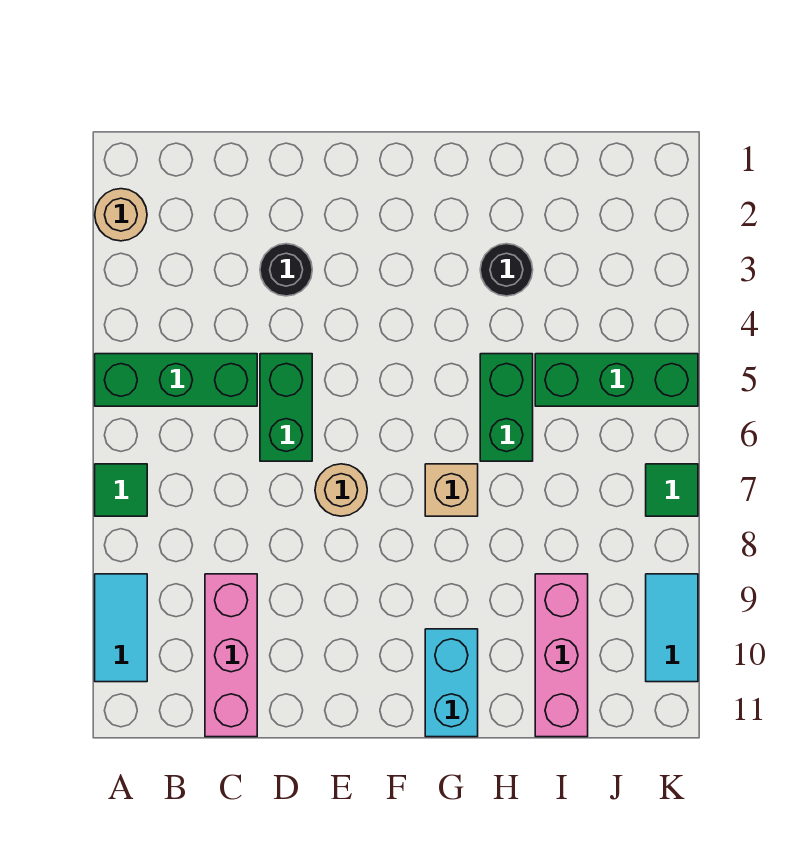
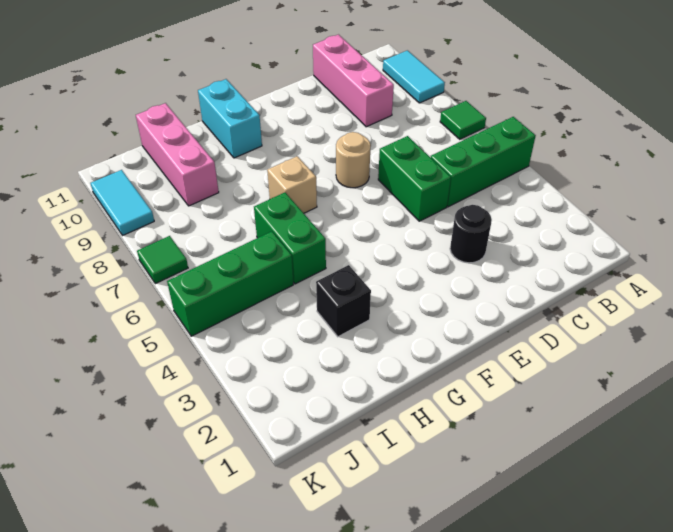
tan round brick A2 level 1 -> none
black round brick H3 level 1 -> black brick H3 level 1

